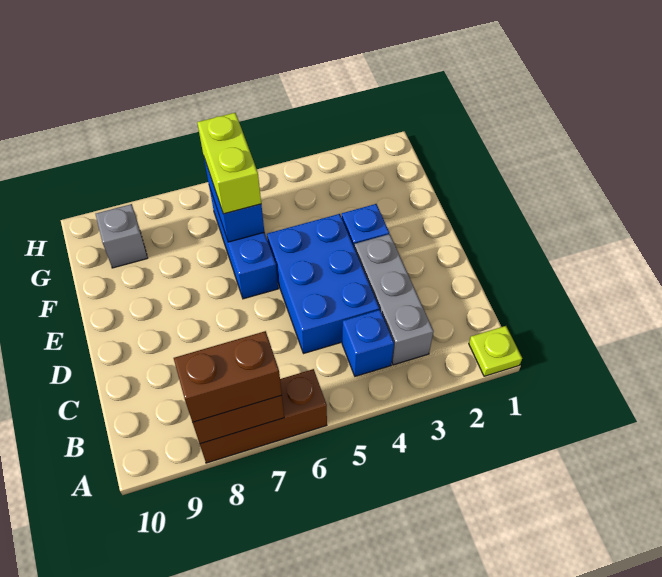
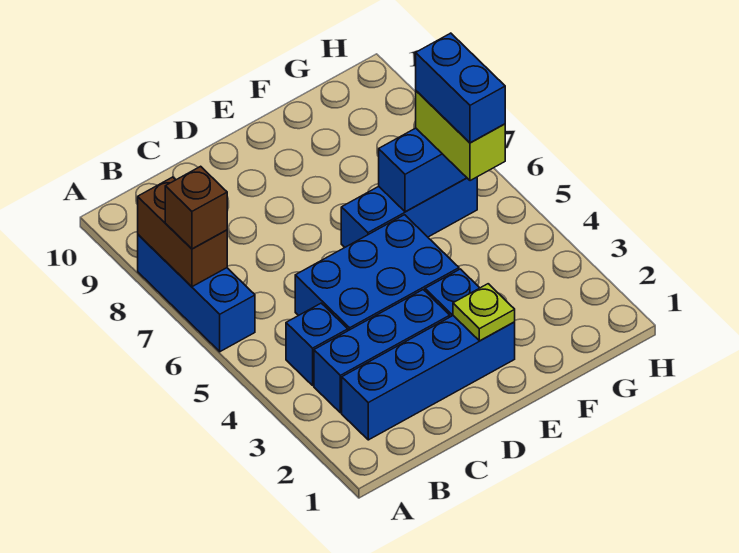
lime plate A1 level 1 -> lime plate E2 level 2
brown brick A6:A8 level 1 -> blue brick A6:A8 level 1
brown brick A7:A8 level 3 -> brown brick A7 level 3
none -> blue brick B2:E2 level 1
grey brick B3:D3 level 1 -> blue brick B3:D3 level 1
lime brick F6:G6 level 3 -> lime brick G5:G6 level 3
none -> blue brick G5:G6 level 4
grey brick G9 level 1 -> none

